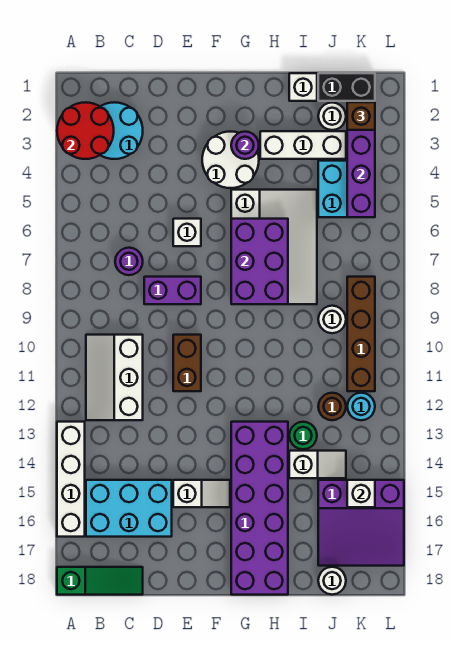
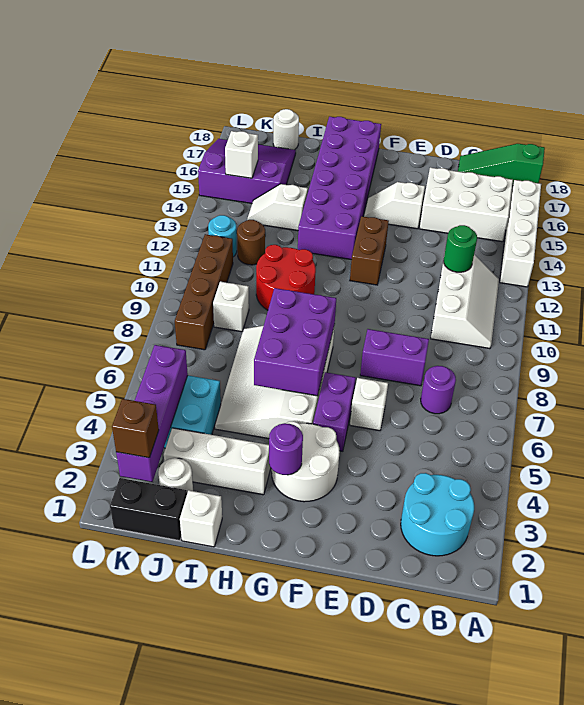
red round brick A2:B3 level 2 -> red round brick H10:I11 level 1
cyan brick B15:D16 level 1 -> white brick B15:D16 level 1
brown brick E10:E11 level 1 -> brown brick F12:F13 level 1
none -> purple brick F5:F6 level 1
green round brick I13 level 1 -> green round brick C12 level 2
white round brick J9 level 1 -> white brick J9 level 1

